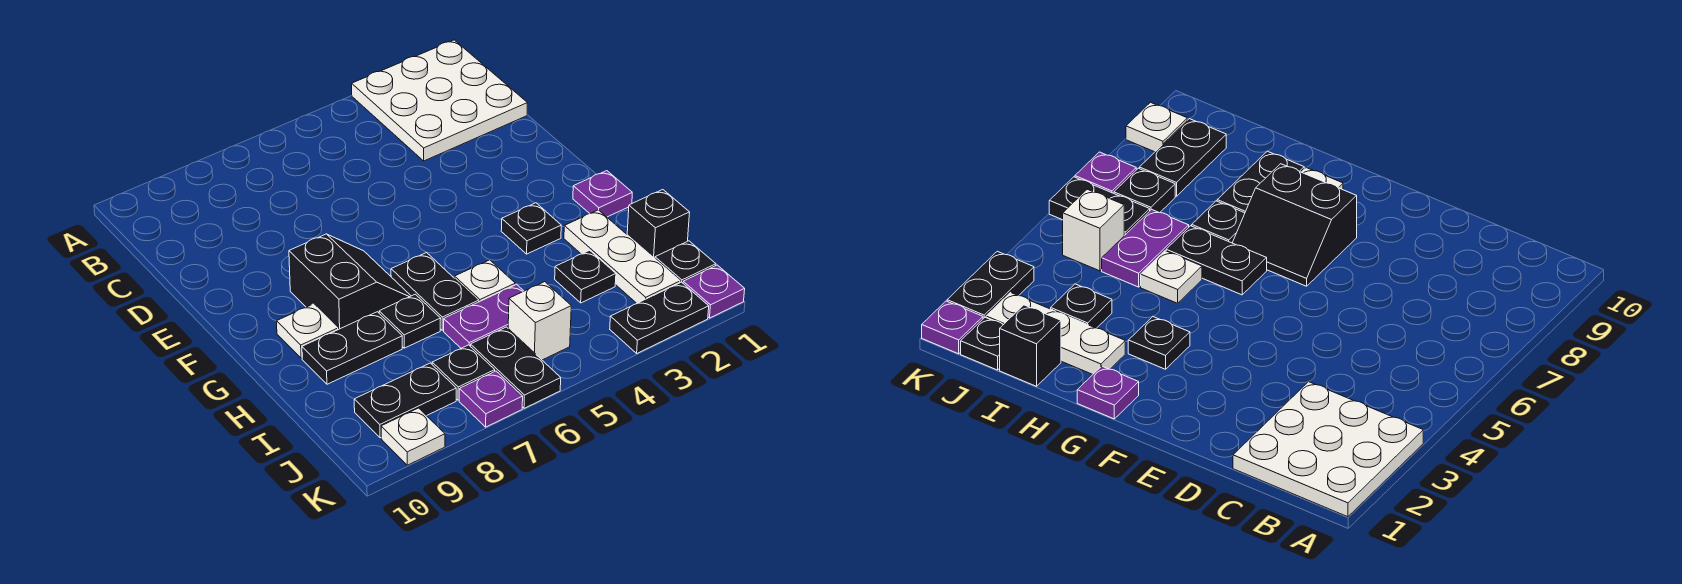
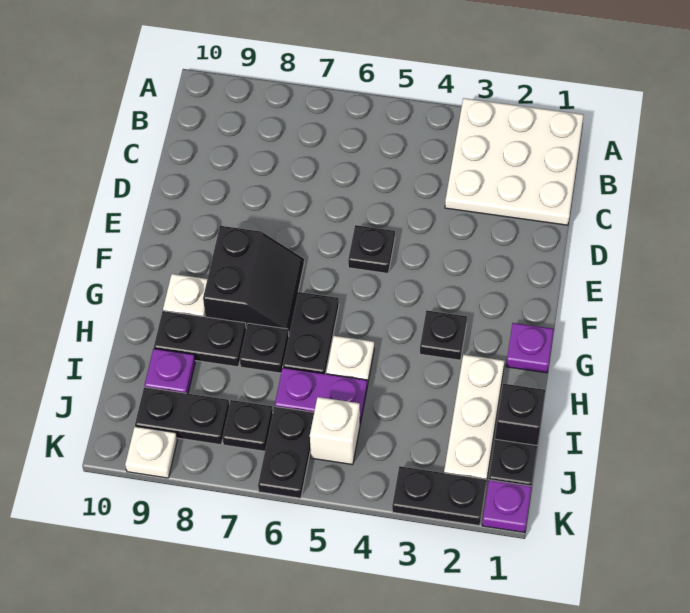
black plate I3 level 1 -> black plate E5 level 1
purple plate K7 level 1 -> purple plate I9 level 1

